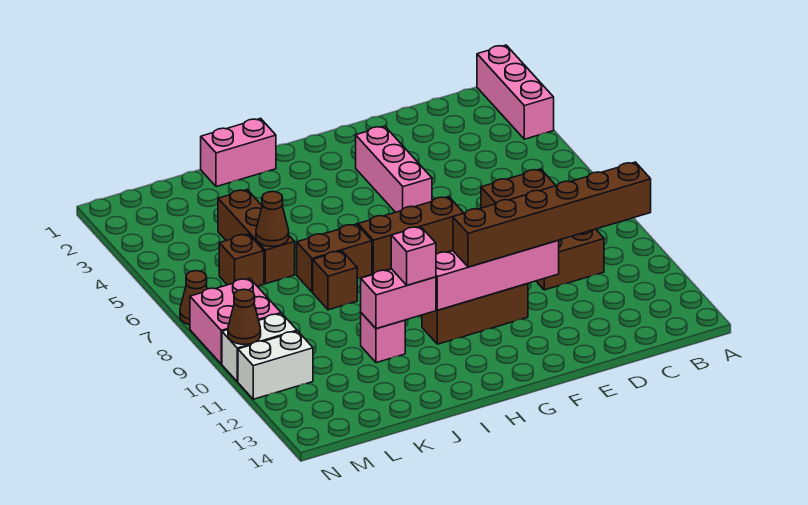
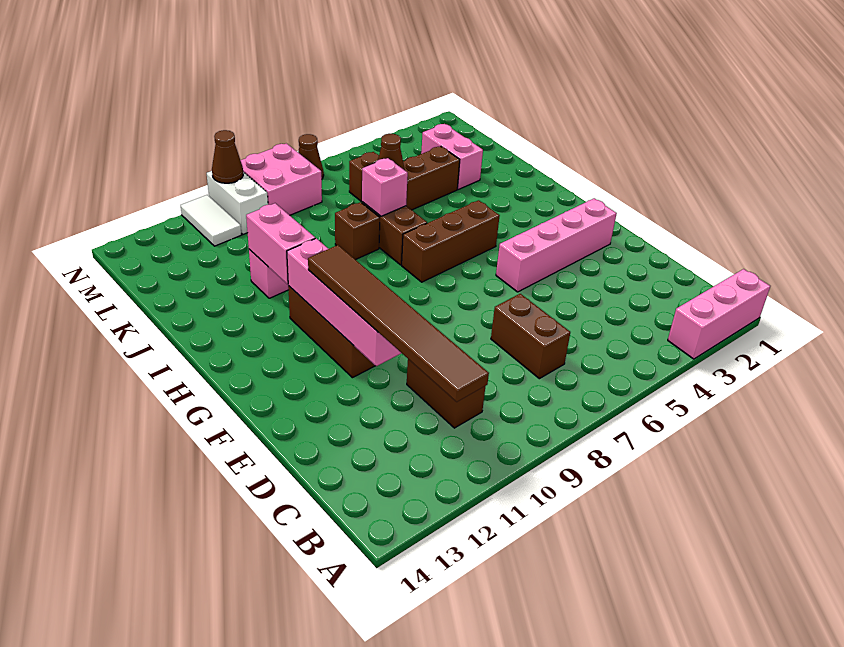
brown brick B11:G11 level 3 -> brown tile B11:G11 level 3
pink brick F3:F5 level 1 -> pink brick F2:F5 level 1
brown brick F7:H7 level 1 -> brown brick H5:H7 level 1
pink brick I1:J1 level 1 -> pink brick K3:L3 level 1
pink brick I11 level 3 -> pink brick J7 level 2
white brick M11:N11 level 1 -> white tile M11:N11 level 1

